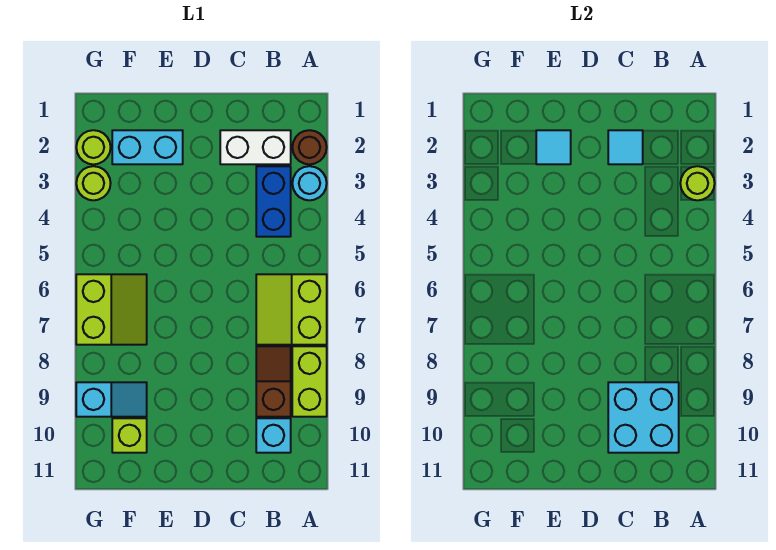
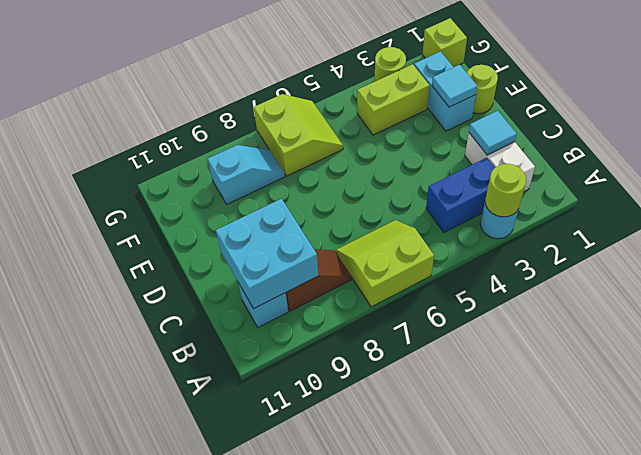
brown round brick A2 level 1 -> none
lime brick A8:A9 level 1 -> lime brick F3:F4 level 1
lime slope F6:G7 level 1 top G -> lime slope F6:G7 level 1 top 7
cyan slope F9:G9 level 1 top G -> cyan slope F8:F9 level 1 top 9
lime brick F10 level 1 -> lime brick G1 level 1
lime round brick G2 level 1 -> lime round brick E1 level 1

